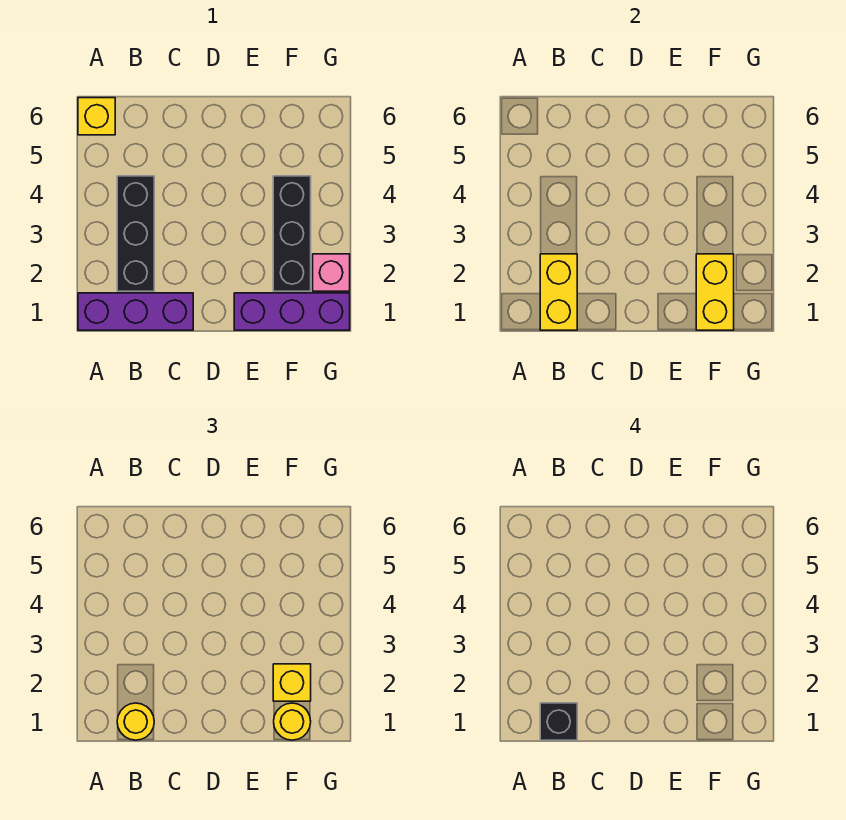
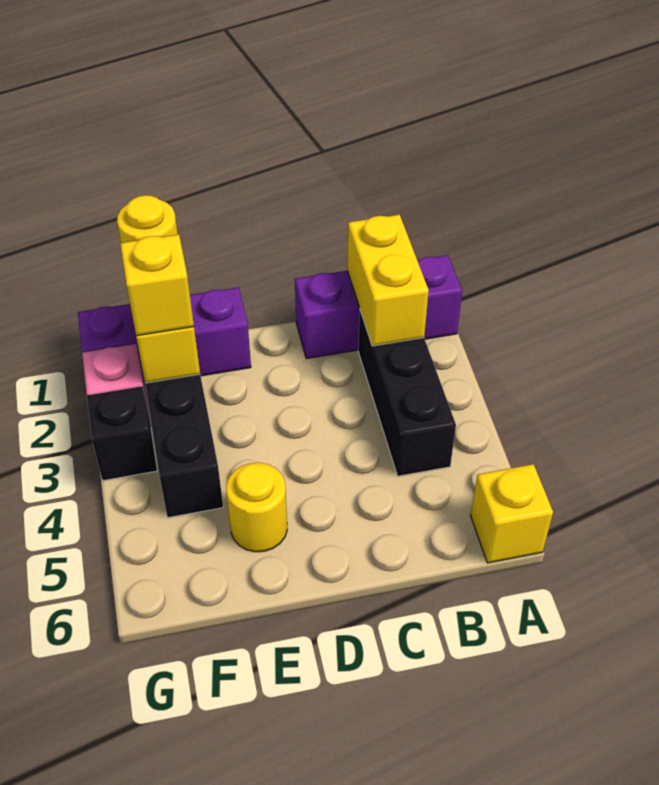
yellow round brick B1 level 3 -> yellow round brick E5 level 1
black brick B1 level 4 -> black brick G3 level 1

